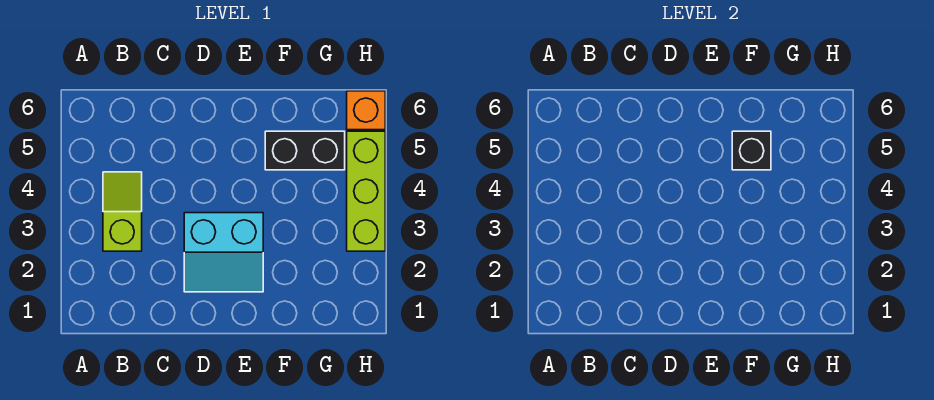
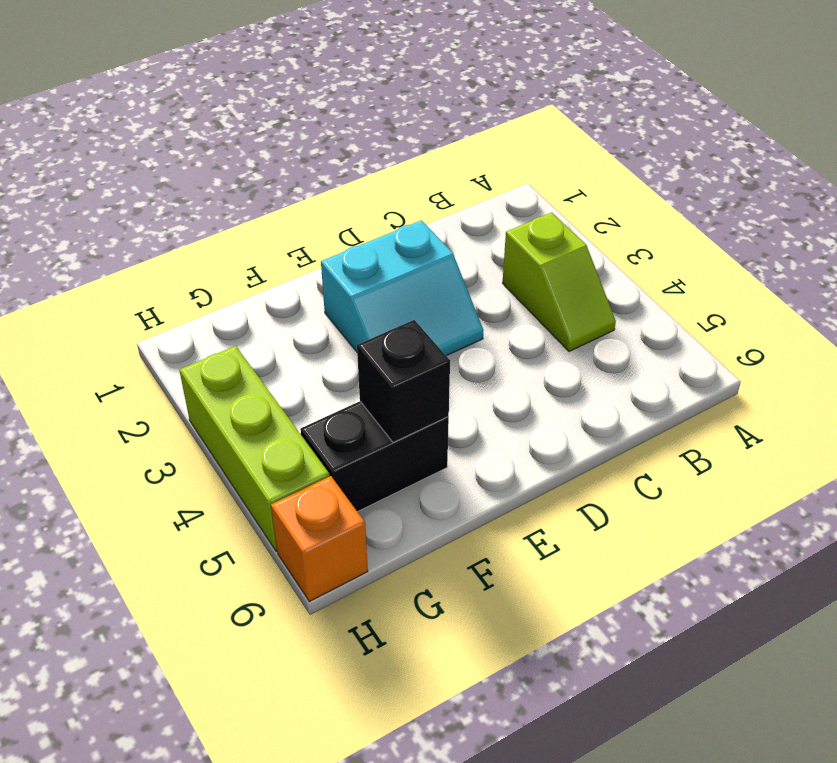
cyan slope D2:E3 level 1 top 3 -> cyan slope D2:E3 level 1 top 2

